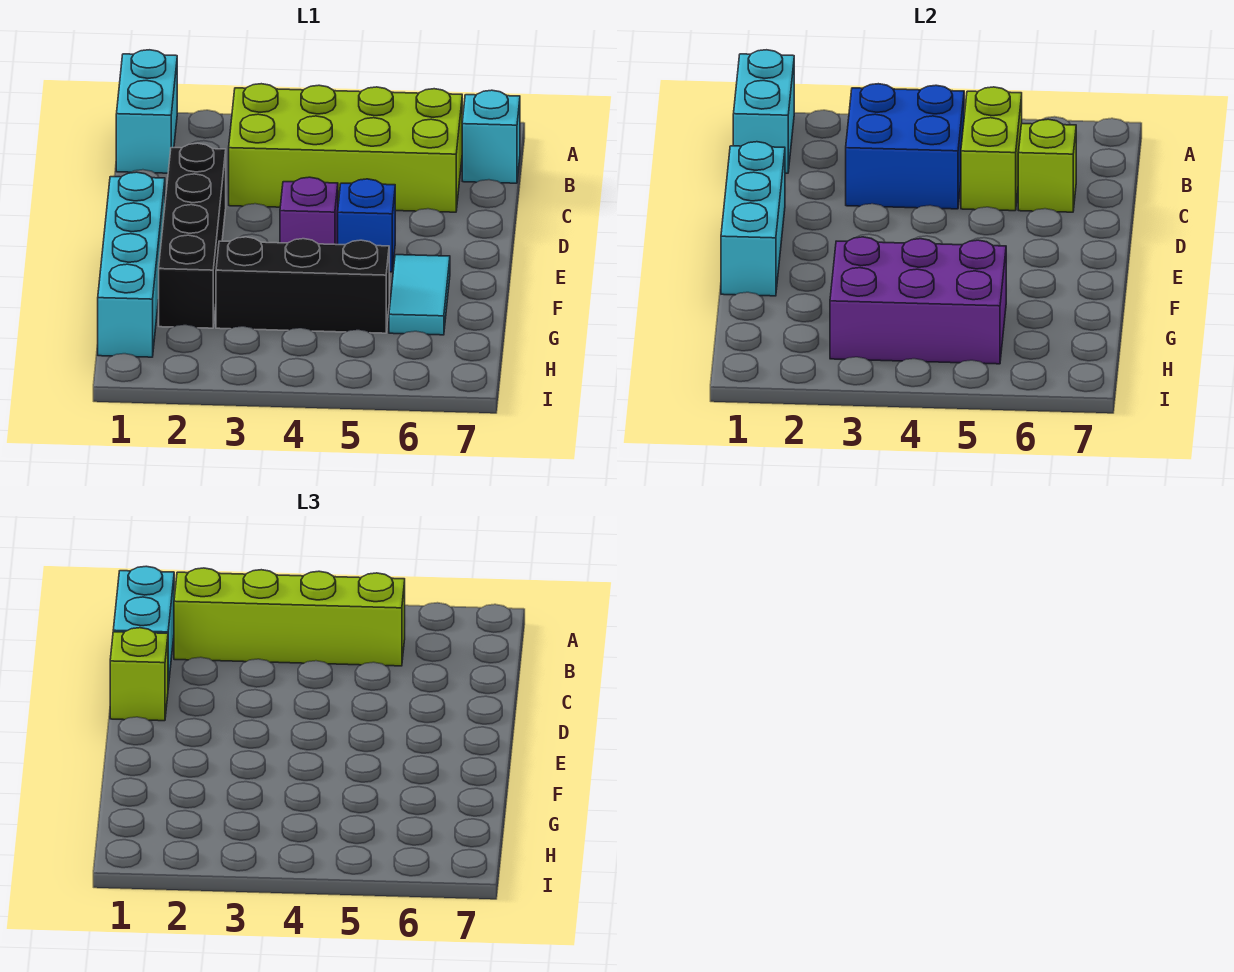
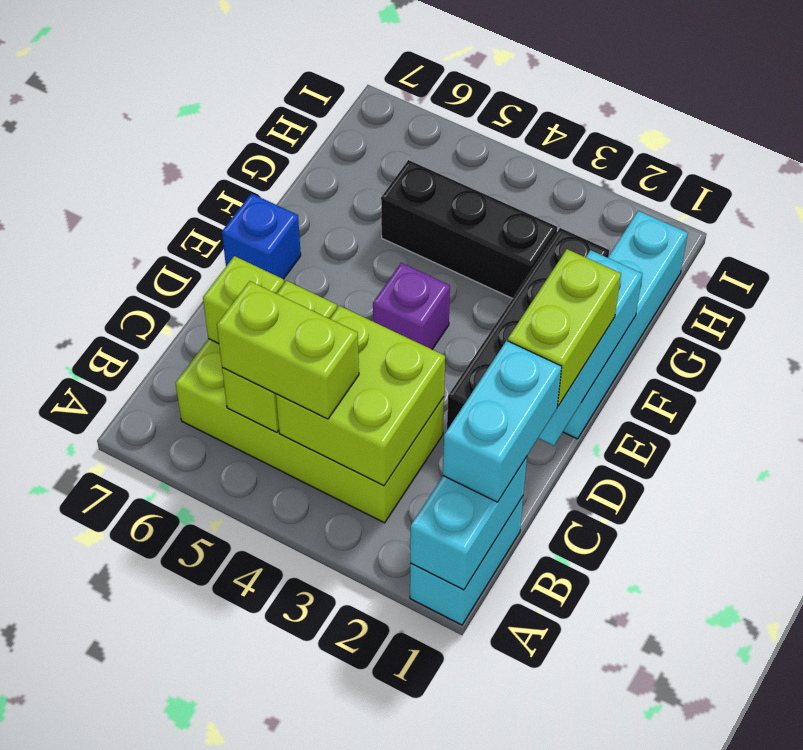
lime brick B2:B5 level 3 -> lime brick B4:B5 level 3
blue brick B3:C4 level 2 -> lime brick B3:C4 level 2
cyan brick B7 level 1 -> none
lime brick D1 level 3 -> lime brick D1:E1 level 3
blue brick E5 level 1 -> blue brick E7 level 1
cyan tile F6:G6 level 1 -> none
purple brick G3:H5 level 2 -> none

